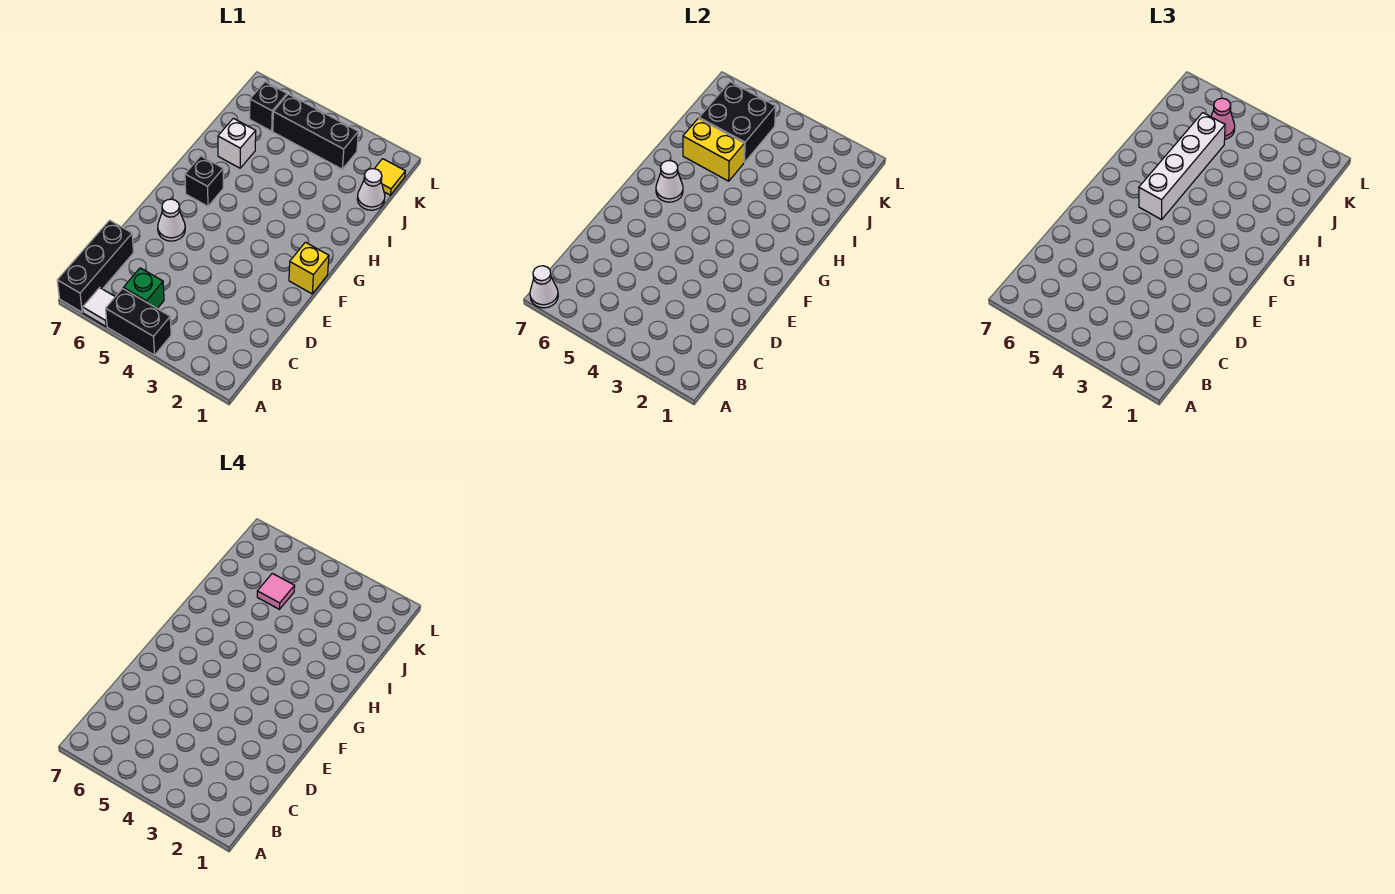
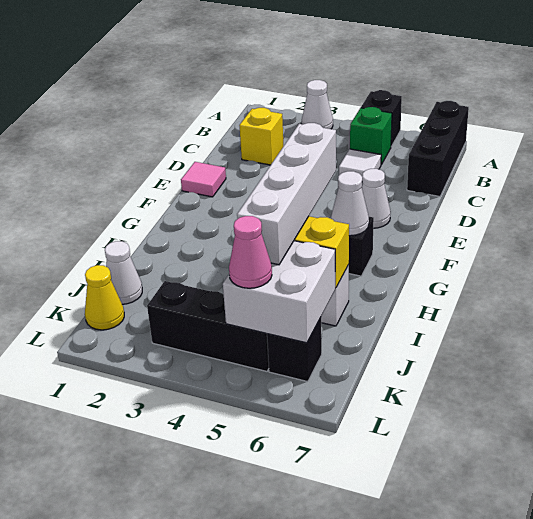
black brick A4:A5 level 1 -> black brick A5 level 1
white tile A6 level 1 -> white tile C5 level 1
white cone A7 level 2 -> white cone A3 level 1
yellow brick F1 level 1 -> yellow brick C2 level 1
black brick J5:K6 level 2 -> white brick J5:K6 level 2
pink tile J5 level 4 -> pink tile E1 level 1
yellow tile K1 level 1 -> yellow cone K1 level 1

